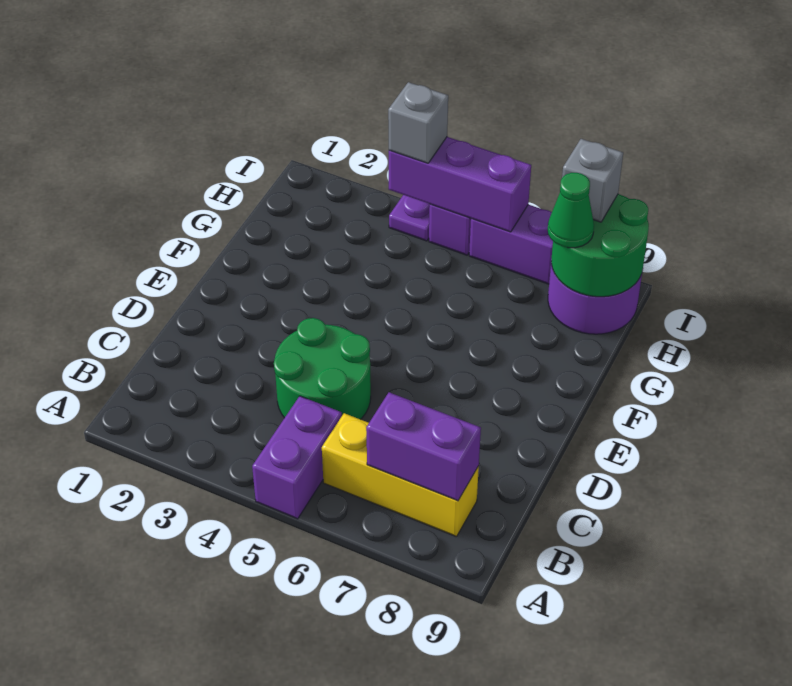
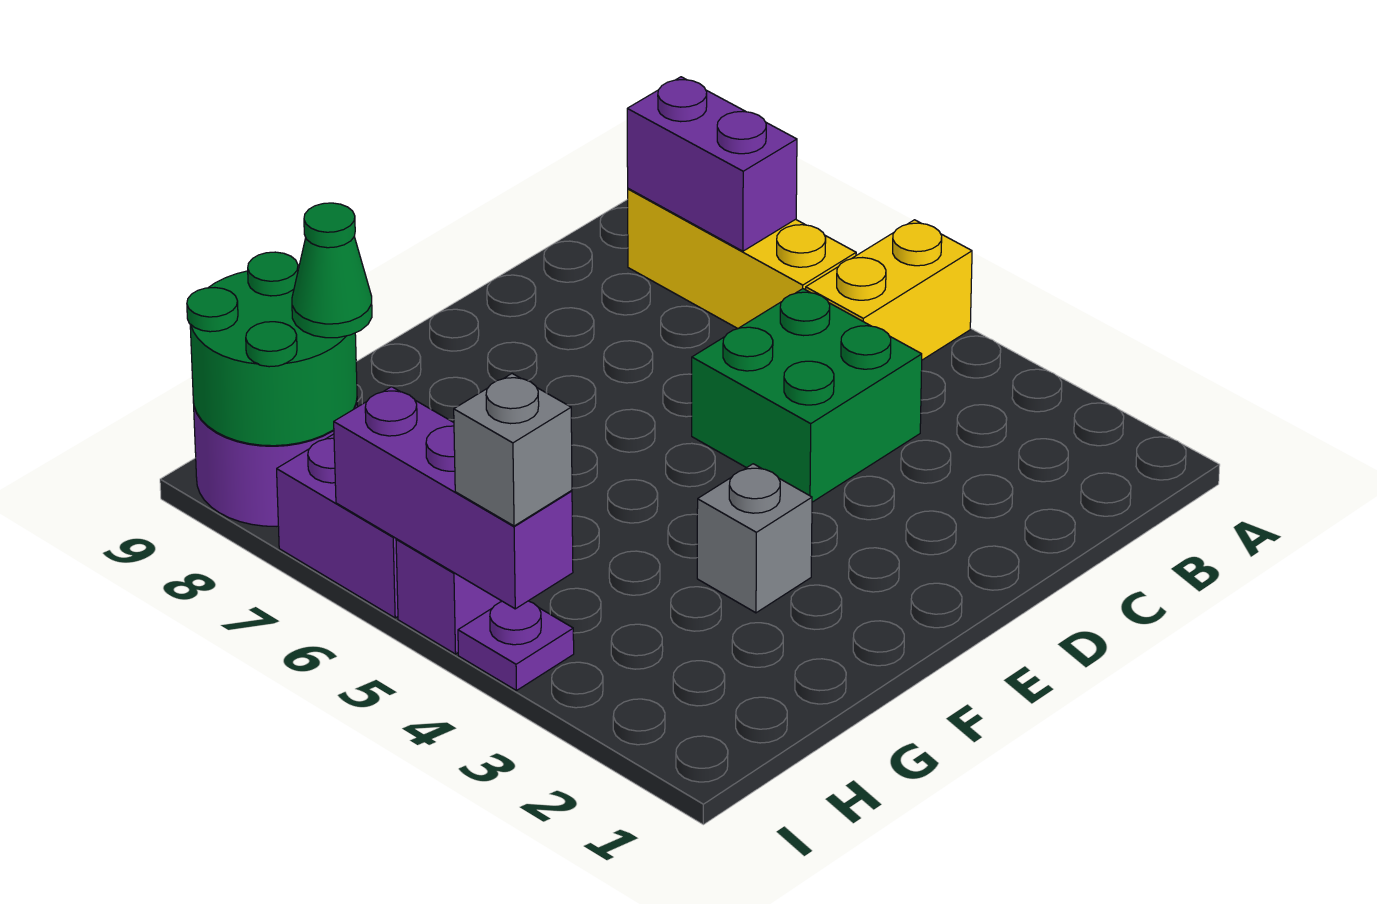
purple brick A5:B5 level 1 -> yellow brick A5:B5 level 1
green round brick C4:D5 level 1 -> green brick C4:D5 level 1
grey brick I8 level 3 -> grey brick F3 level 1

